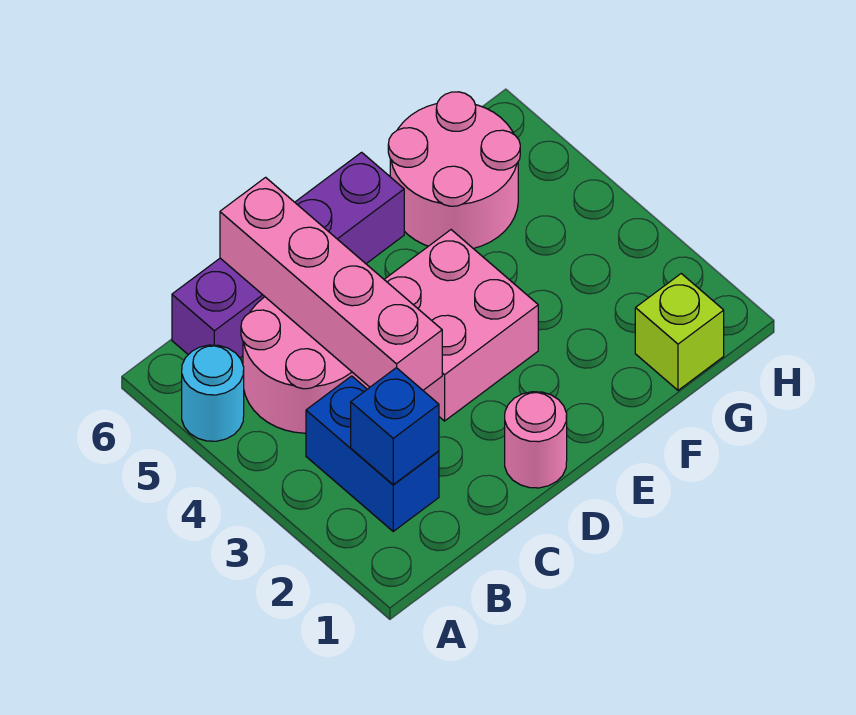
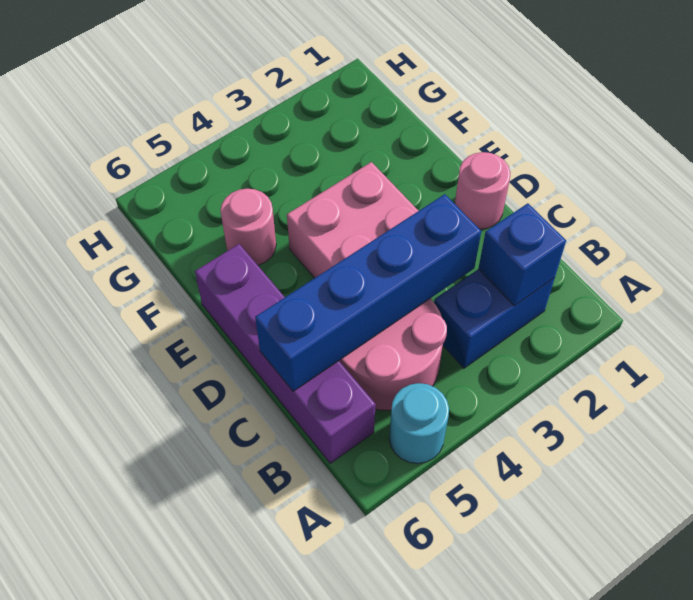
pink brick C3:C6 level 2 -> blue brick C3:C6 level 2
pink round brick F5:G6 level 1 -> pink round brick F5 level 1
lime brick G1 level 1 -> none

